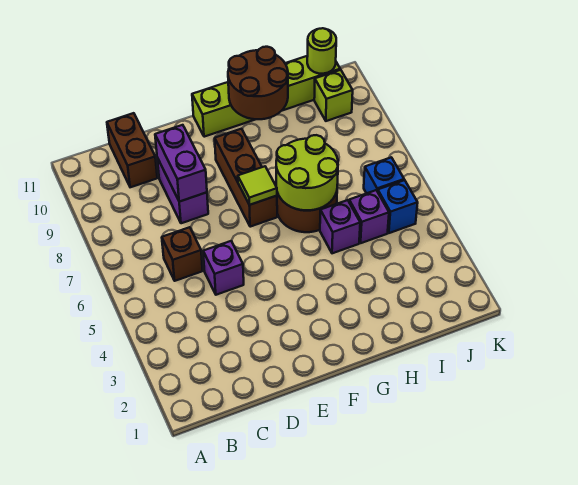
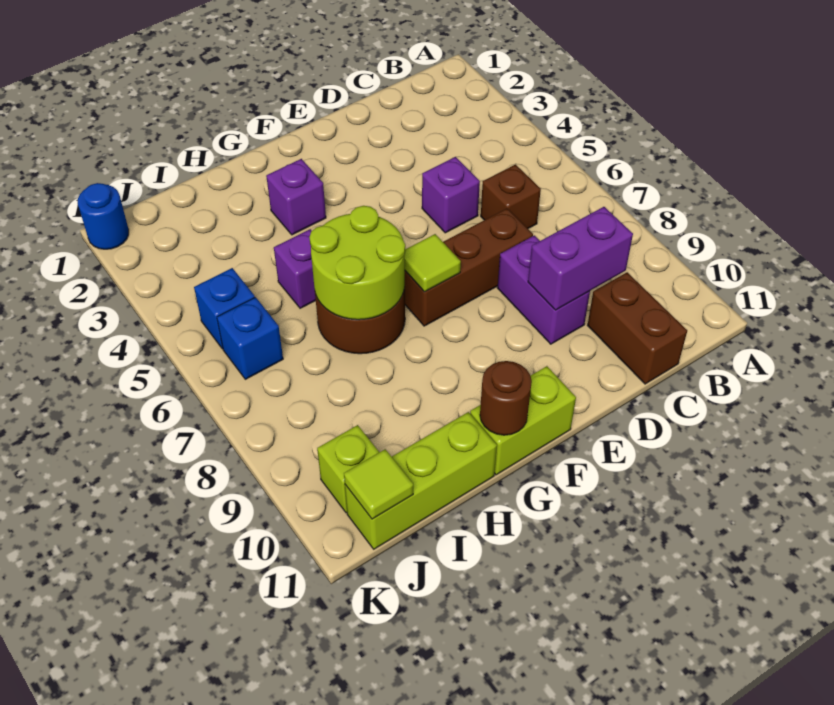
purple brick D8:D9 level 2 -> purple brick C9:D9 level 2
brown brick F7:F9 level 1 -> brown brick D7:F7 level 1
brown round brick G10:H11 level 2 -> brown round brick G11 level 2
purple brick I5 level 1 -> purple brick G3 level 1
lime round brick J11 level 2 -> lime tile J11 level 2
none -> blue round brick K1 level 1

